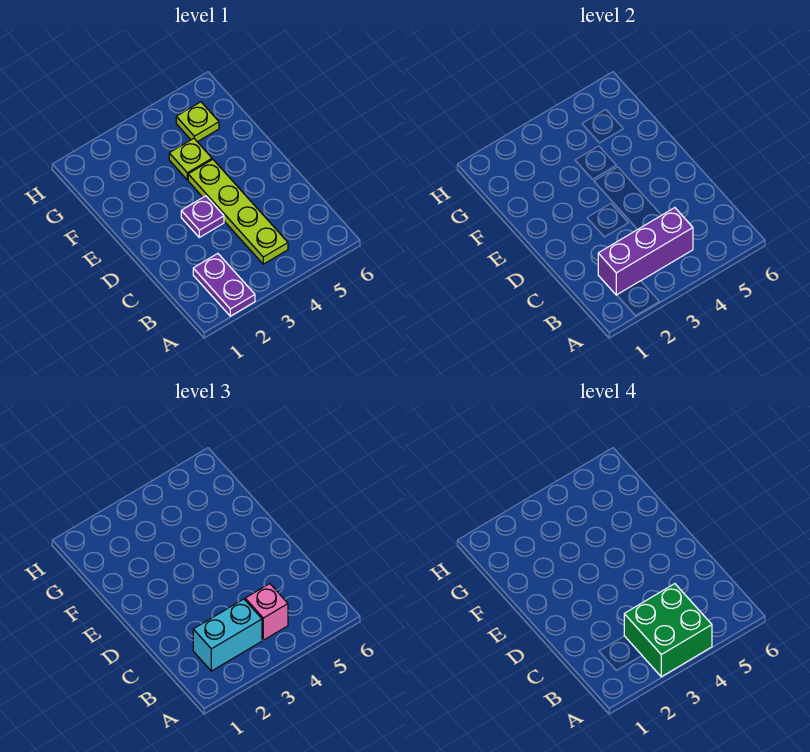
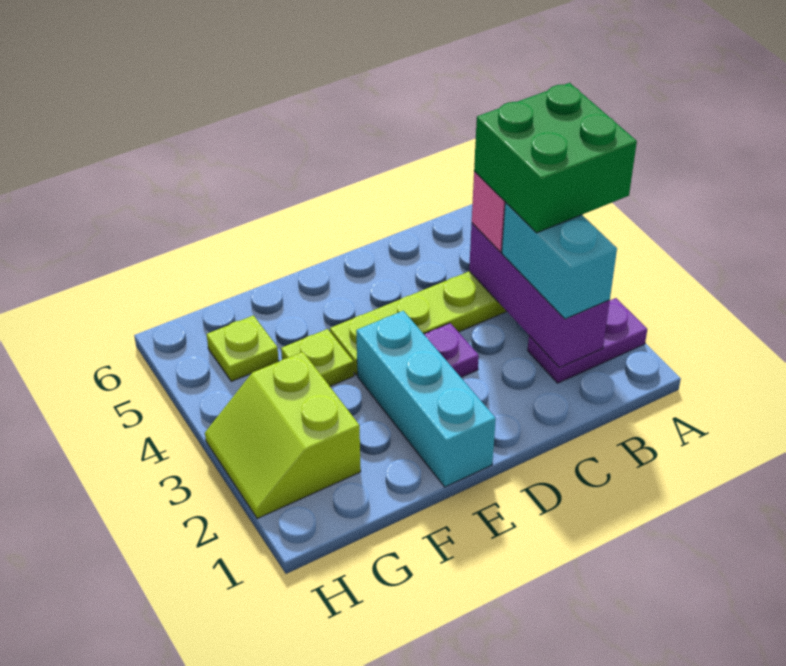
none -> cyan brick E1:E3 level 1
none -> lime slope G2:H3 level 1 top G

